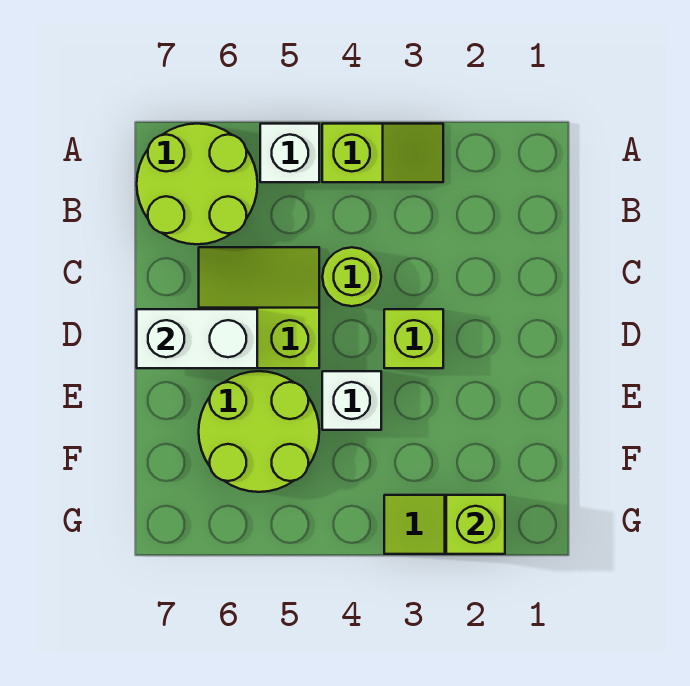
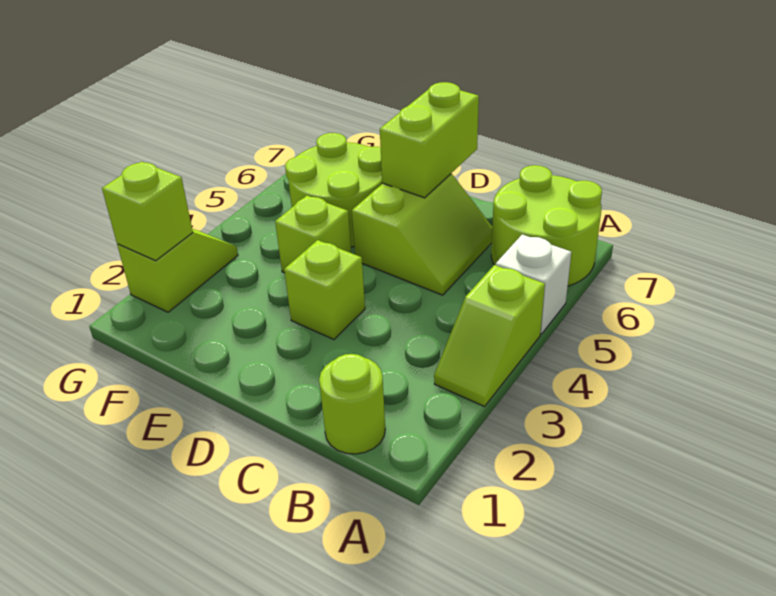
lime round brick C4 level 1 -> lime round brick B1 level 1
white brick D6:D7 level 2 -> lime brick D6:D7 level 2
white brick E4 level 1 -> lime brick E4 level 1

